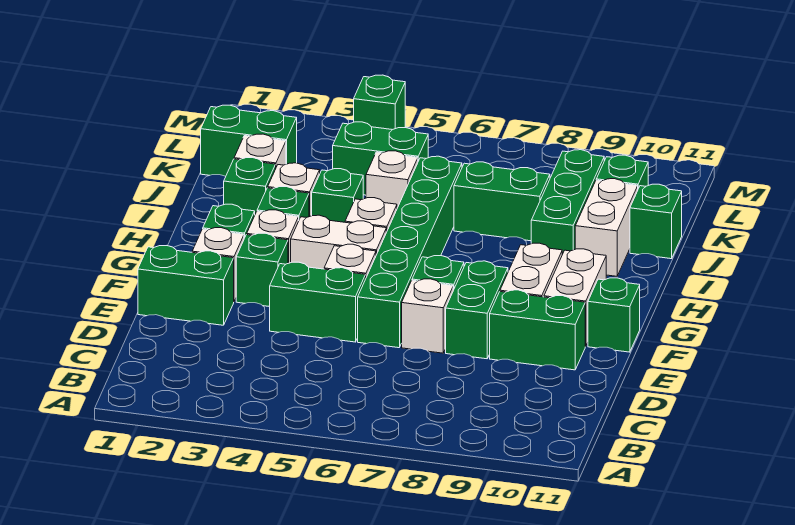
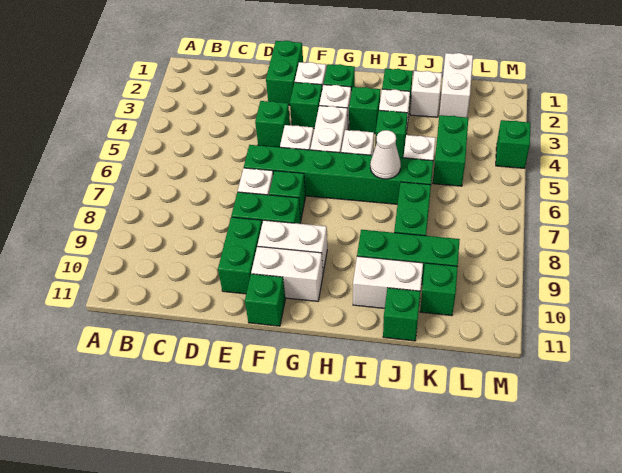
green brick E4:E5 level 1 -> green brick E4 level 1
none -> white cone I6 level 2
green brick K1:K2 level 1 -> white brick K1:K2 level 1

